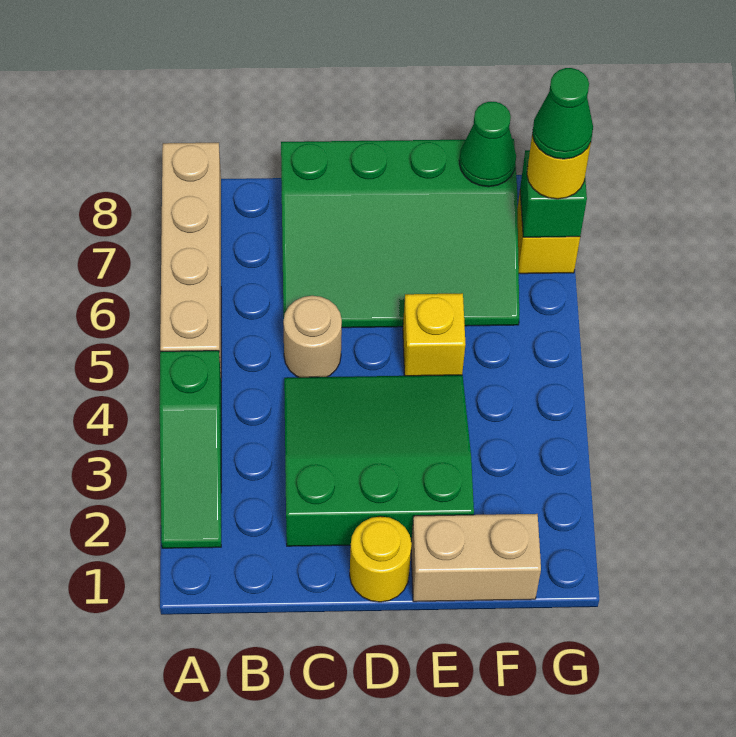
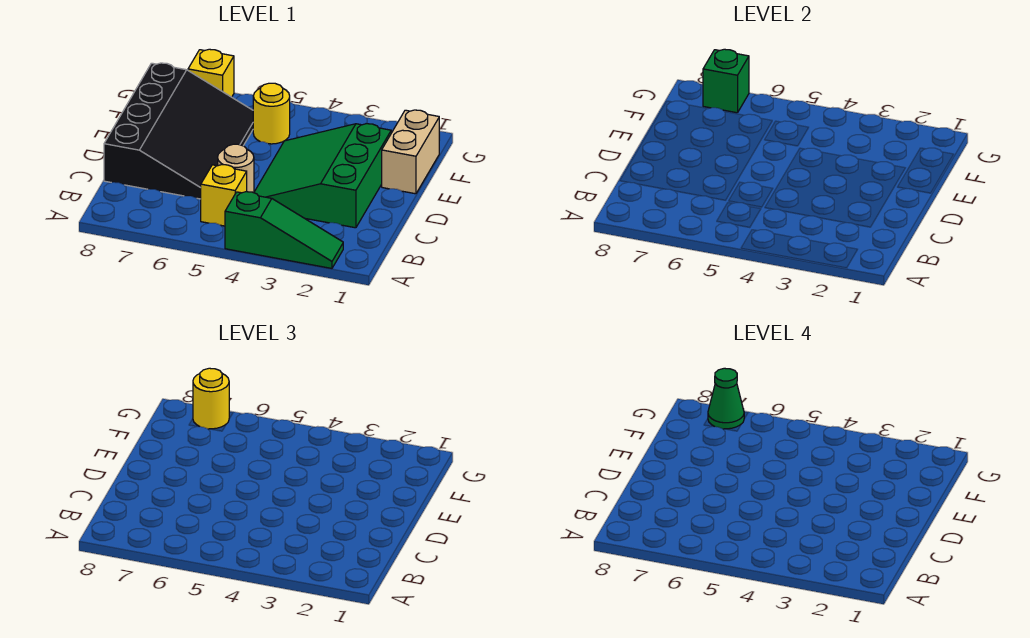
tan brick A5:A8 level 1 -> none
green slope C6:F8 level 1 top 8 -> black slope C6:F8 level 1 top 8
yellow round brick D1 level 1 -> yellow round brick F5 level 1
yellow brick E5 level 1 -> yellow brick B5 level 1
green cone F8 level 2 -> none

